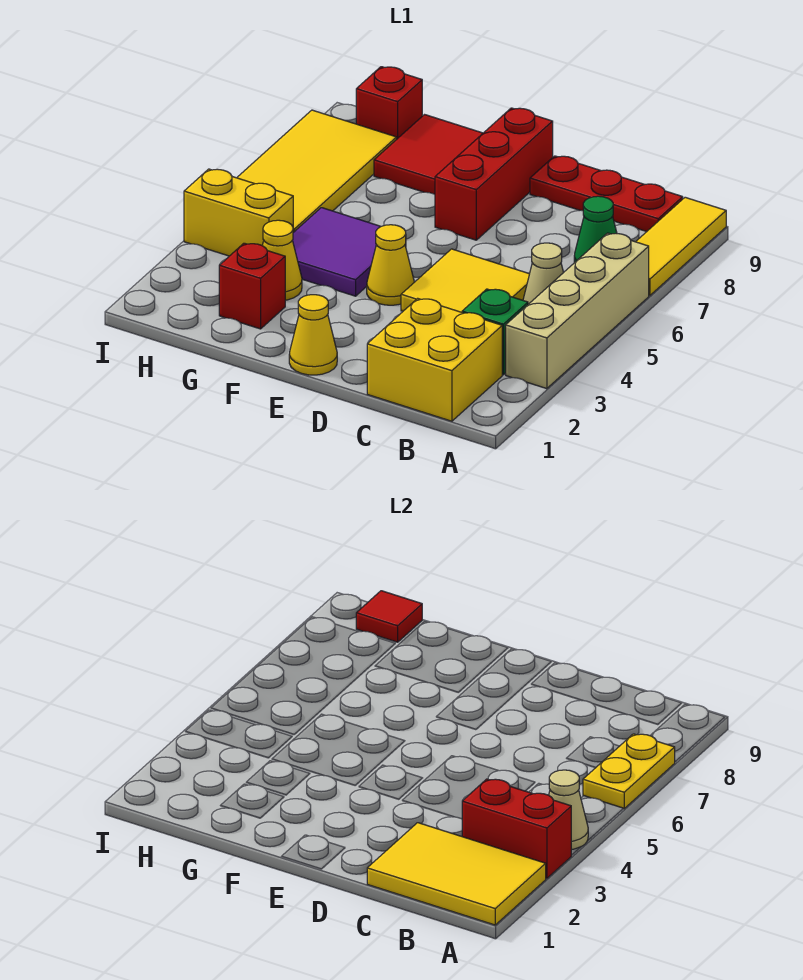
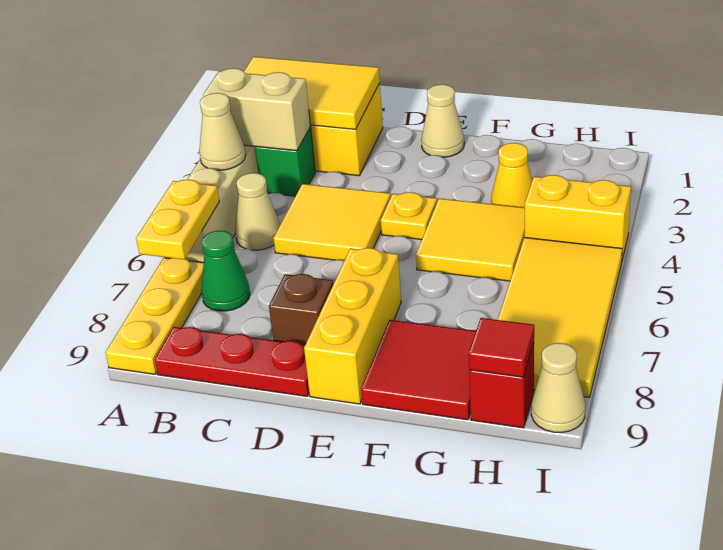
red brick A3:B3 level 2 -> tan brick A3:B3 level 2
yellow tile A7:A9 level 1 -> yellow plate A7:A9 level 1
none -> brown brick D8 level 1
yellow cone E1 level 1 -> tan cone E1 level 1
yellow cone E4 level 1 -> yellow plate E4 level 1
red brick E7:E9 level 1 -> yellow brick E7:E9 level 1
purple tile F4:G5 level 1 -> yellow tile F4:G5 level 1
red brick G2 level 1 -> none
none -> tan cone I9 level 1

